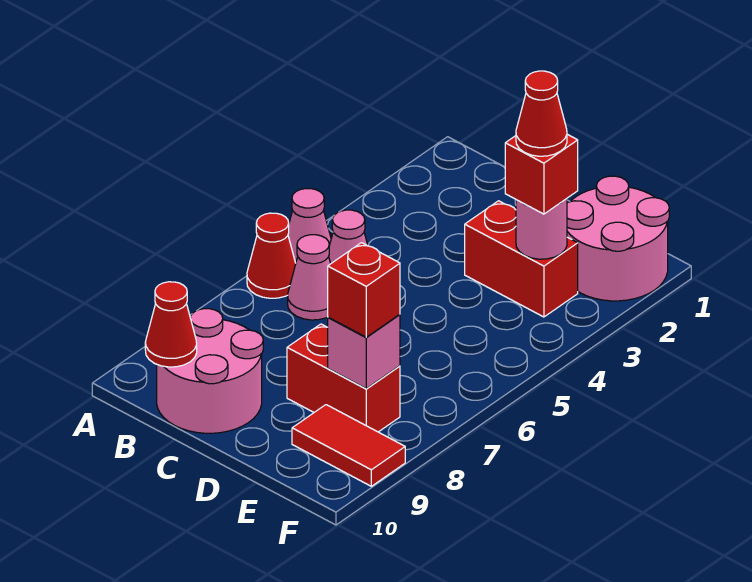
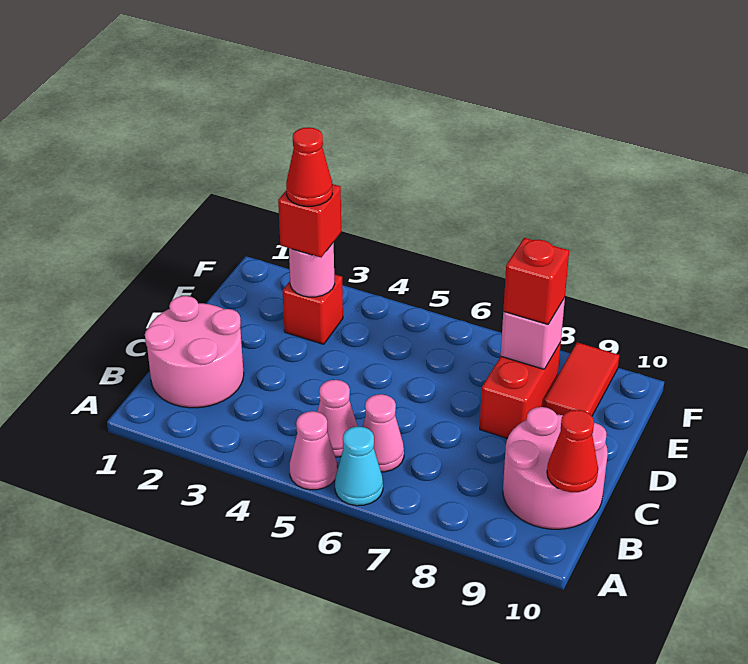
red cone A6 level 1 -> cyan cone A6 level 1
red brick D3:E3 level 1 -> red brick E3 level 1
pink round brick E1:F2 level 1 -> pink round brick B1:C2 level 1

